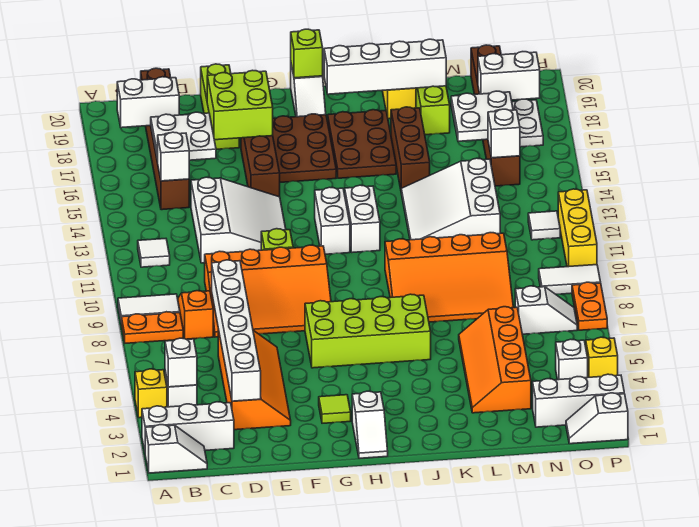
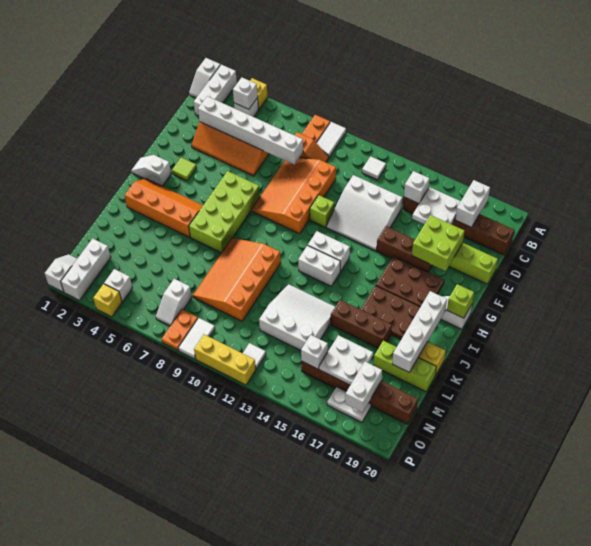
orange slope L3:M6 level 1 top M -> orange slope I2:J5 level 1 top J
orange plate P7:P8 level 1 -> orange plate O8:P8 level 1

